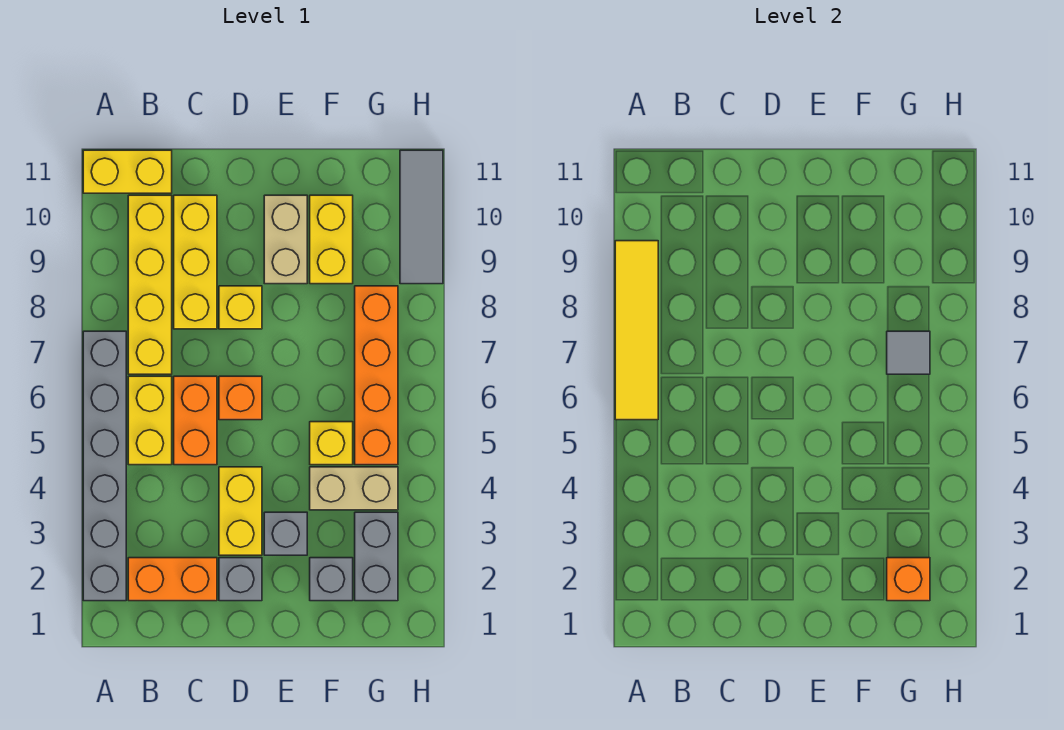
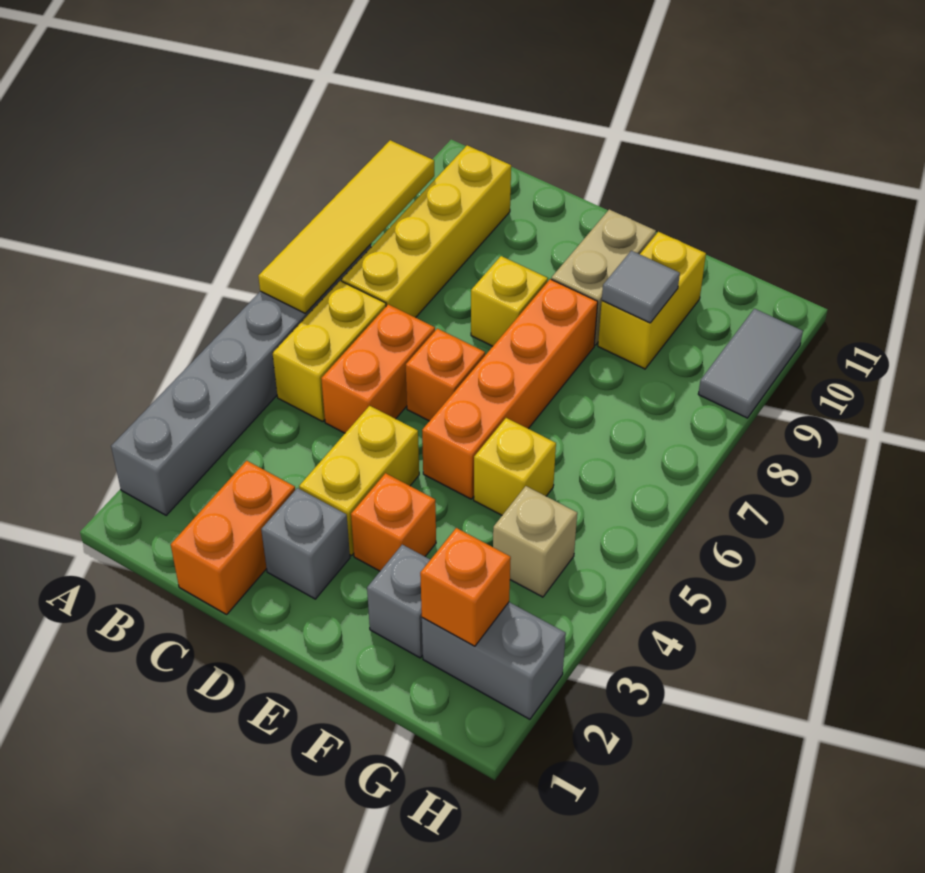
yellow brick A11:B11 level 1 -> none
orange brick B2:C2 level 1 -> orange brick C1:C2 level 1
yellow brick C8:C10 level 1 -> none
grey brick E3 level 1 -> orange brick E3 level 1
tan brick F4:G4 level 1 -> tan brick G4 level 1
grey brick G2:G3 level 1 -> grey brick G2:H2 level 1
orange brick G5:G8 level 1 -> orange brick E5:E8 level 1
grey tile G7 level 2 -> grey tile F9 level 2
grey tile H9:H11 level 1 -> grey tile H9:H10 level 1

